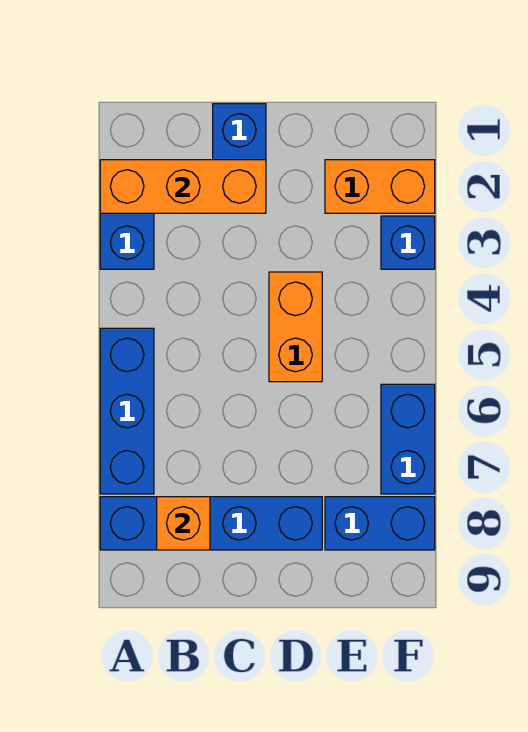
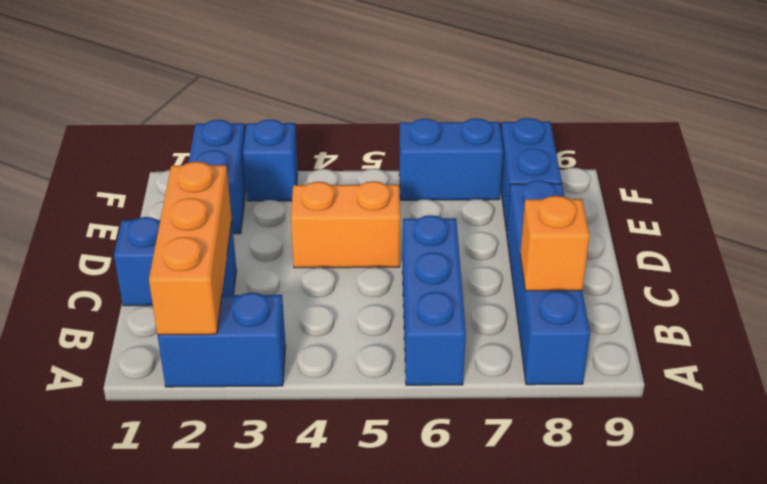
blue brick A5:A7 level 1 -> blue brick A6:C6 level 1
orange brick E2:F2 level 1 -> blue brick E2:F2 level 1

